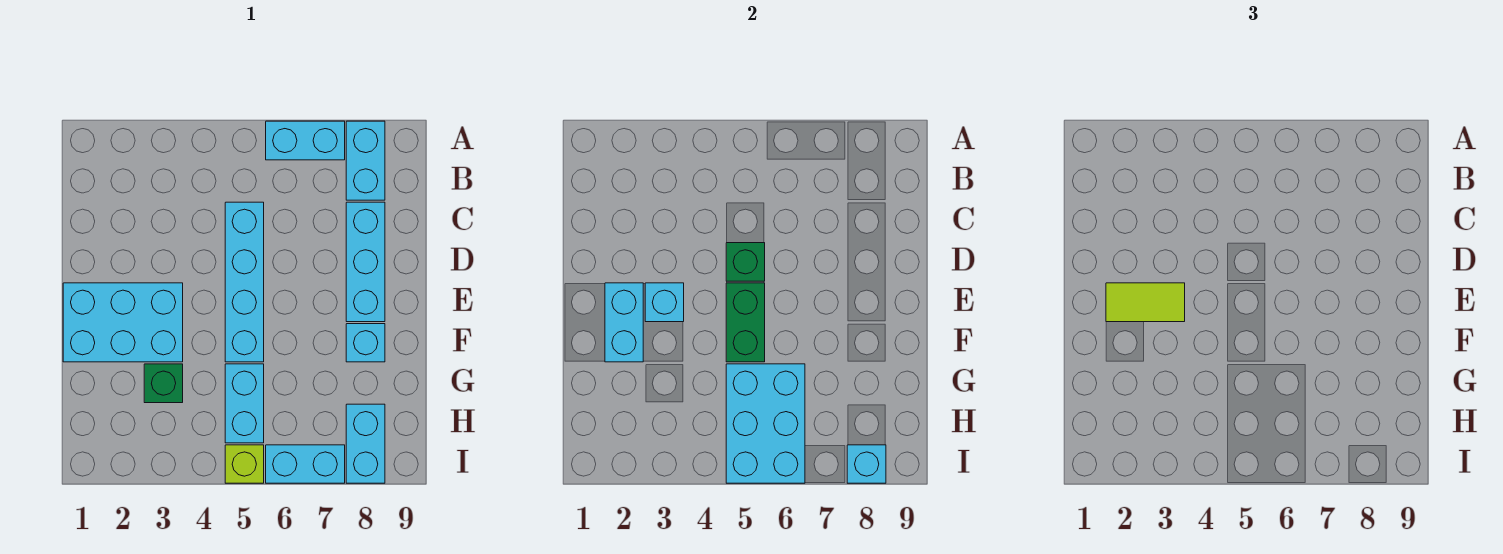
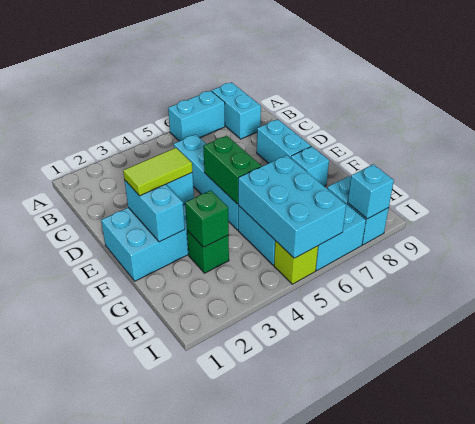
cyan brick C8:E8 level 1 -> cyan brick D8:E8 level 1
green brick D5 level 2 -> green brick G3 level 2

